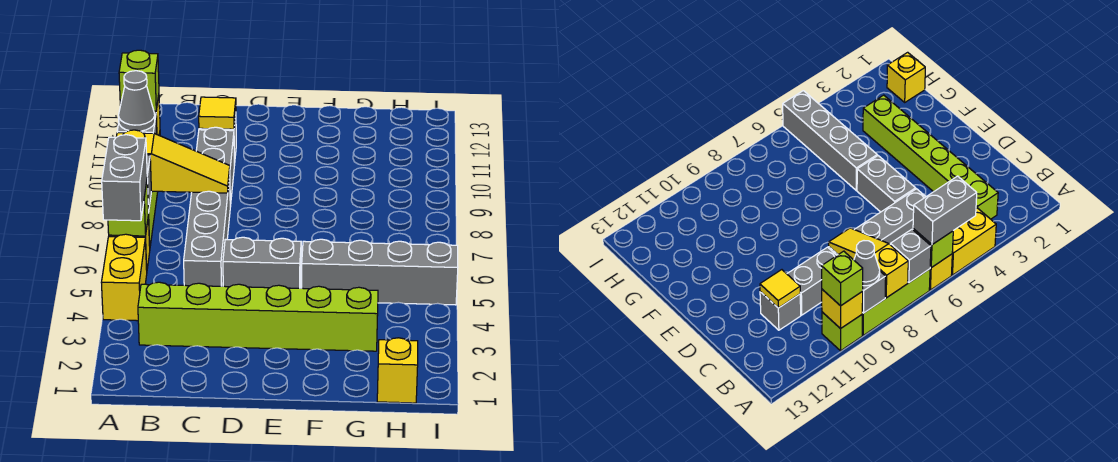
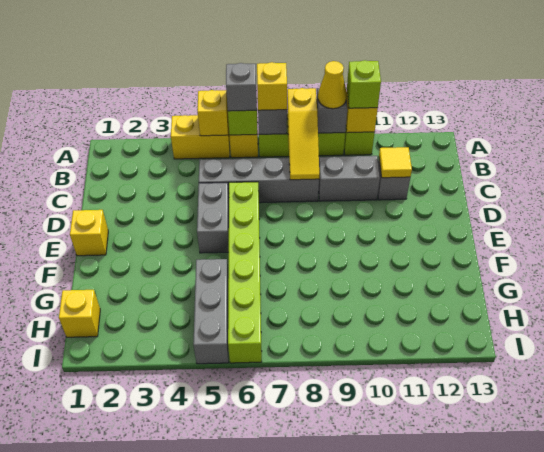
none -> yellow brick A5 level 2
grey brick A5:A6 level 3 -> grey brick A6 level 3
none -> yellow brick A7 level 3
grey cone A9 level 3 -> yellow cone A9 level 3
lime brick B3:G3 level 1 -> lime brick D6:I6 level 1
none -> yellow brick E1 level 1
grey brick F5:I5 level 1 -> grey brick G5:I5 level 1

